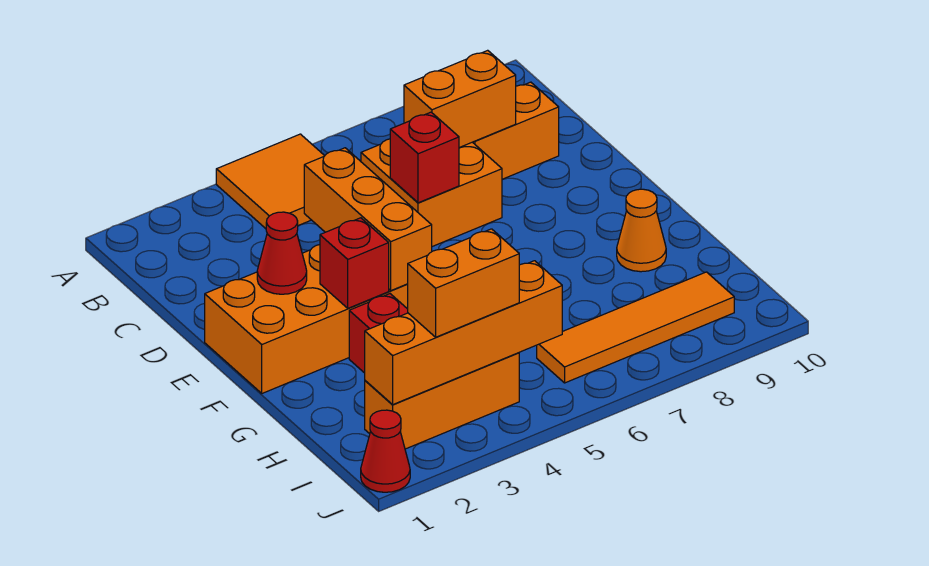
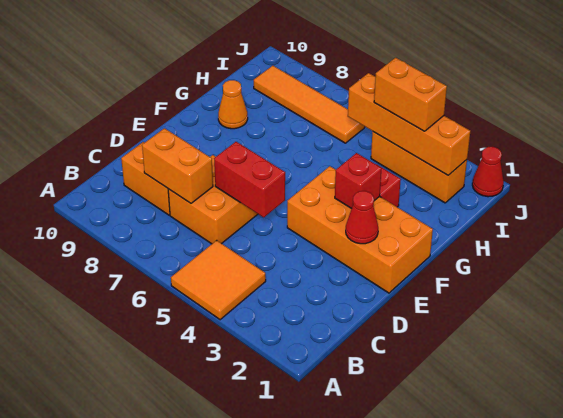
orange brick D4:F4 level 2 -> none
red brick D6 level 2 -> red brick D5:D6 level 2

